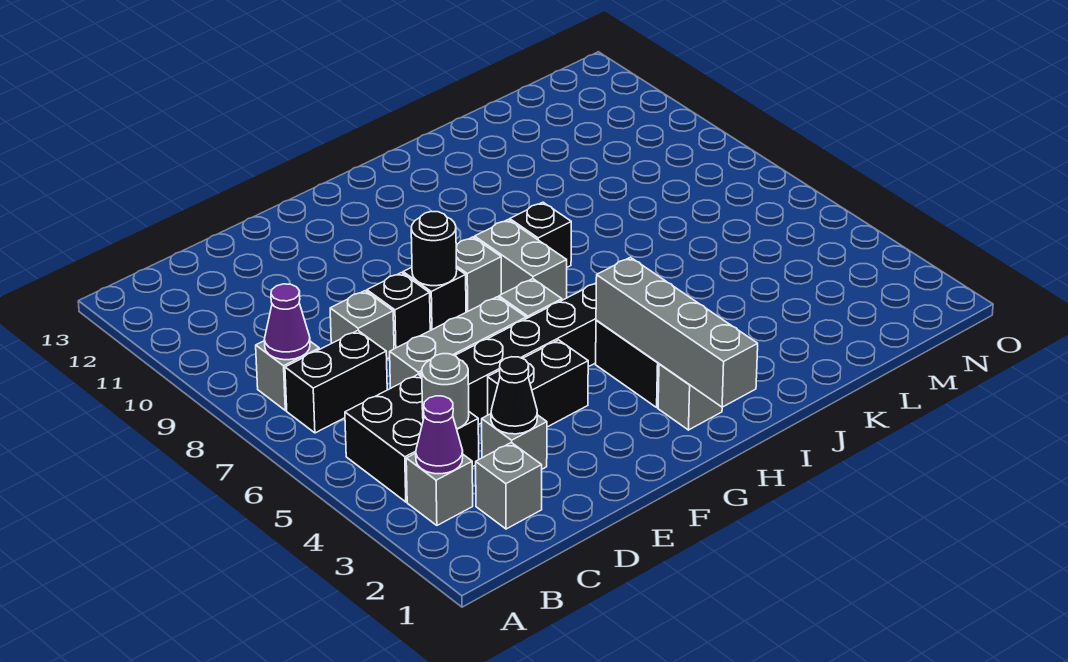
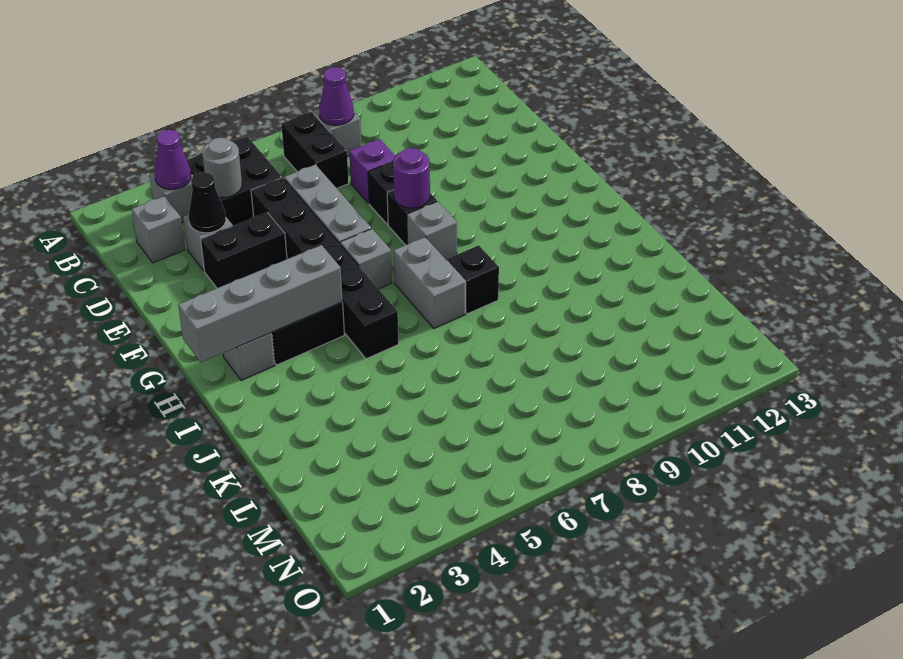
grey brick D8 level 1 -> purple brick D8 level 1
black brick E4:F4 level 1 -> black brick E3:E4 level 1
black round brick F8 level 2 -> purple round brick F8 level 2
grey brick H7:H8 level 1 -> grey brick H7:I7 level 1

